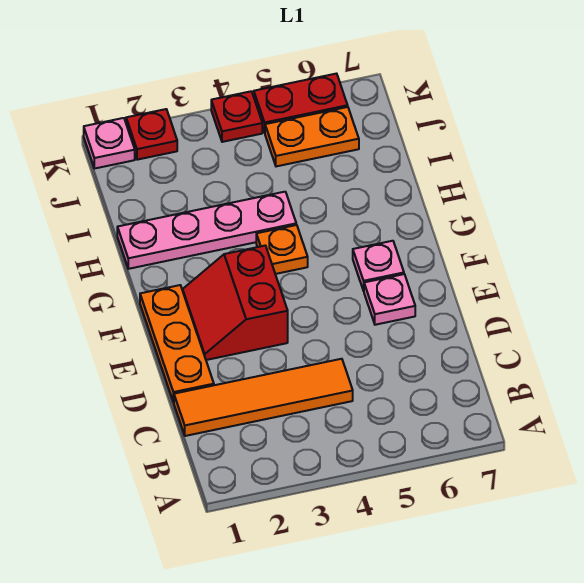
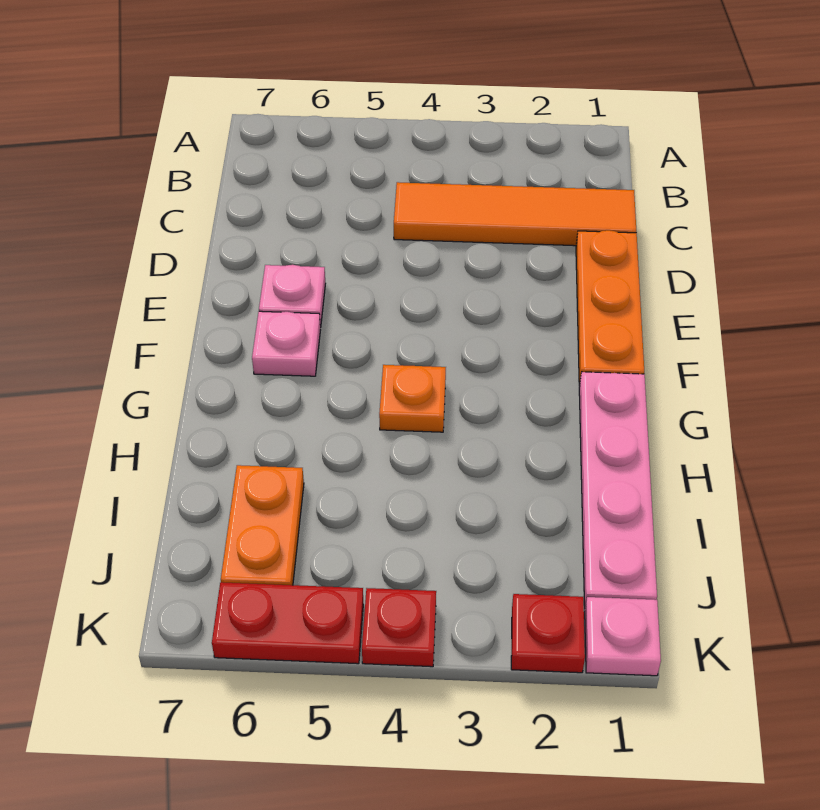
red slope E2:F3 level 1 top 3 -> none
pink plate H1:H4 level 1 -> pink plate G1:J1 level 1
orange plate J5:J6 level 1 -> orange plate I6:J6 level 1

